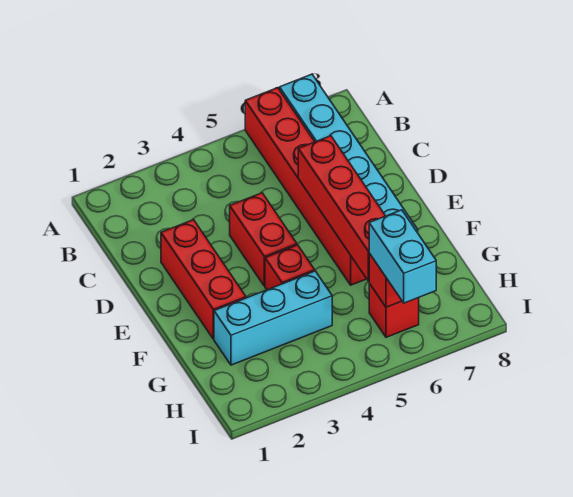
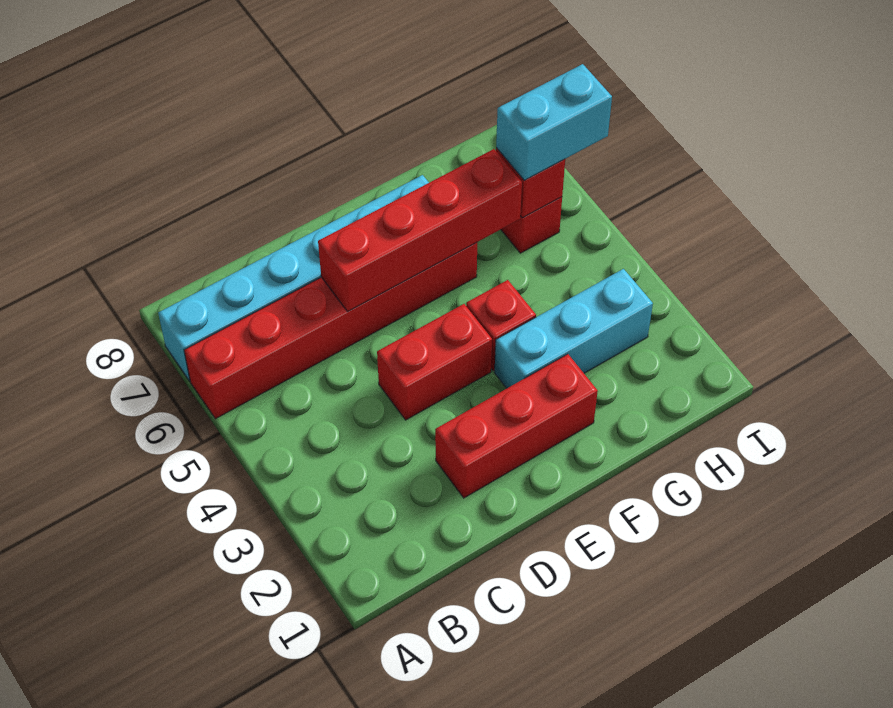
cyan brick G2:G4 level 1 -> cyan brick F3:H3 level 1

